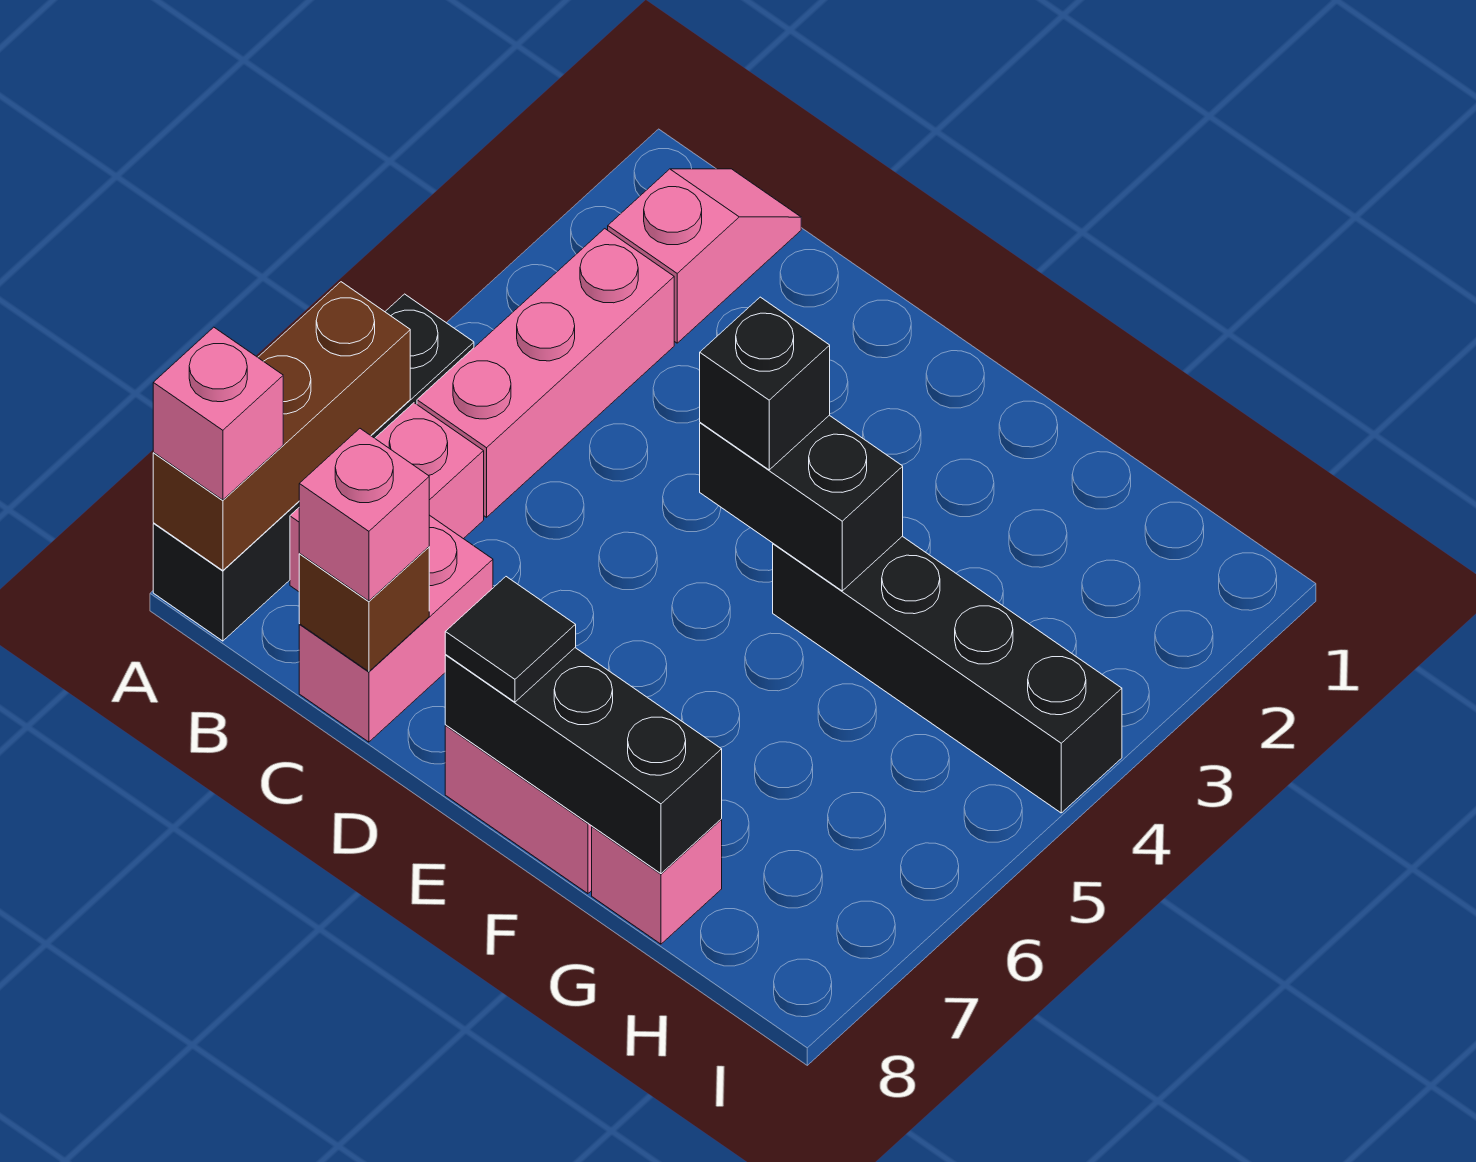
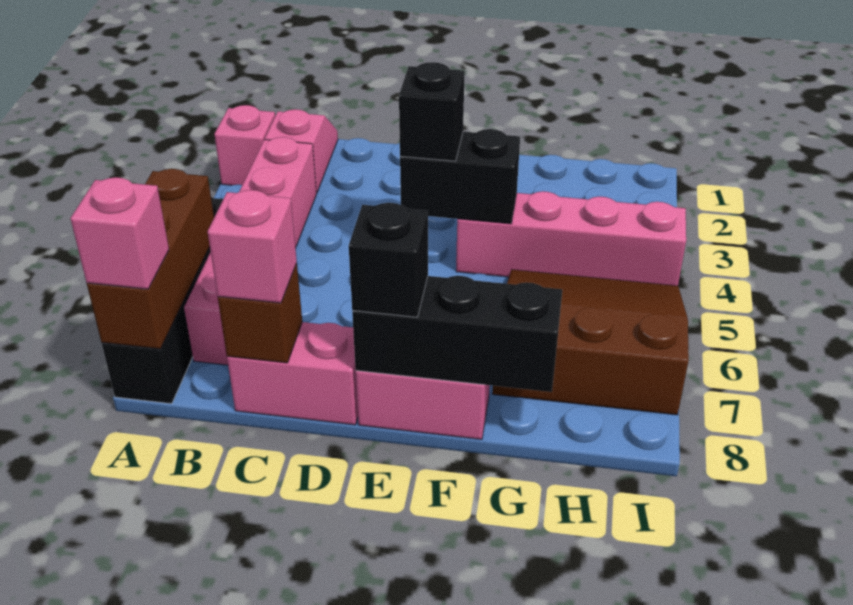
pink brick C7:C8 level 1 -> pink brick C8:D8 level 1
black tile E8 level 3 -> black brick E8 level 3
black brick F4:I4 level 1 -> pink brick F4:I4 level 1
none -> brown slope G5:I7 level 1 top 7
pink brick G8 level 1 -> pink brick A2 level 1

